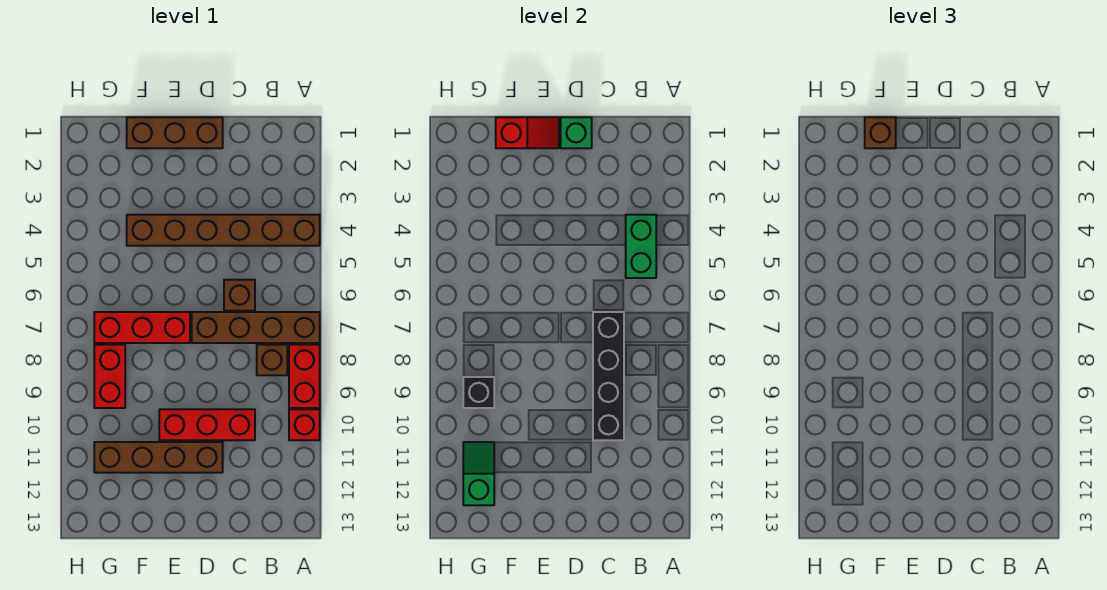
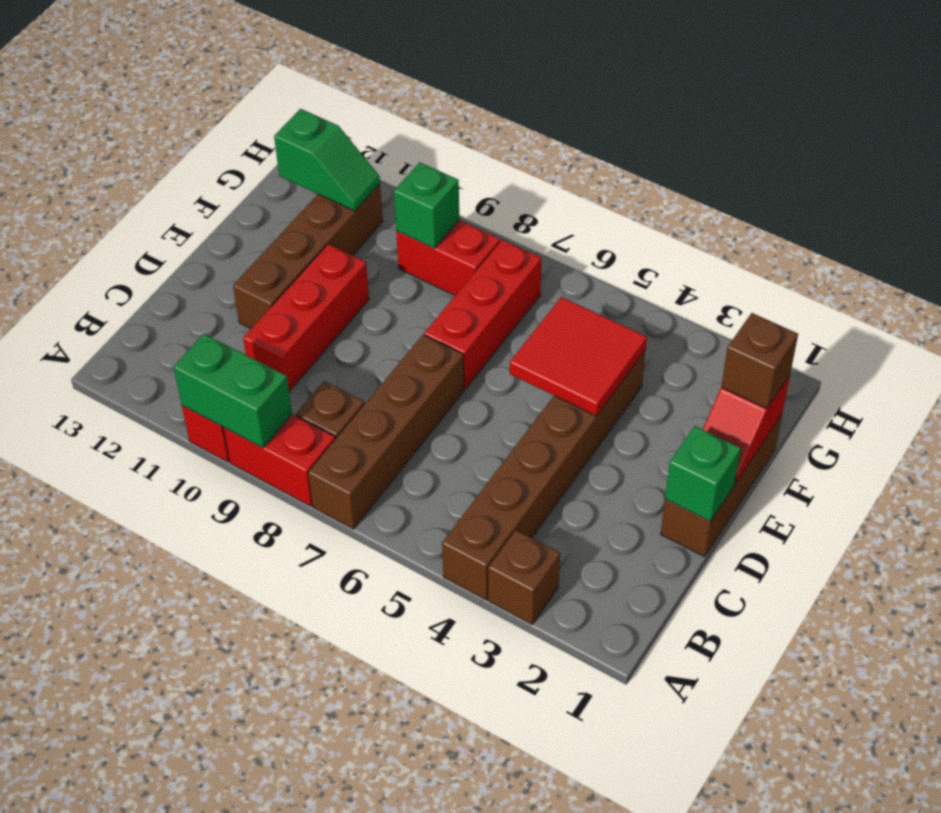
green brick B4:B5 level 2 -> green brick A9:A10 level 2
brown brick C6 level 1 -> brown brick A3 level 1
black brick C7:C10 level 2 -> none
none -> red tile E4:F5 level 2
black brick G9 level 2 -> green brick G9 level 2

